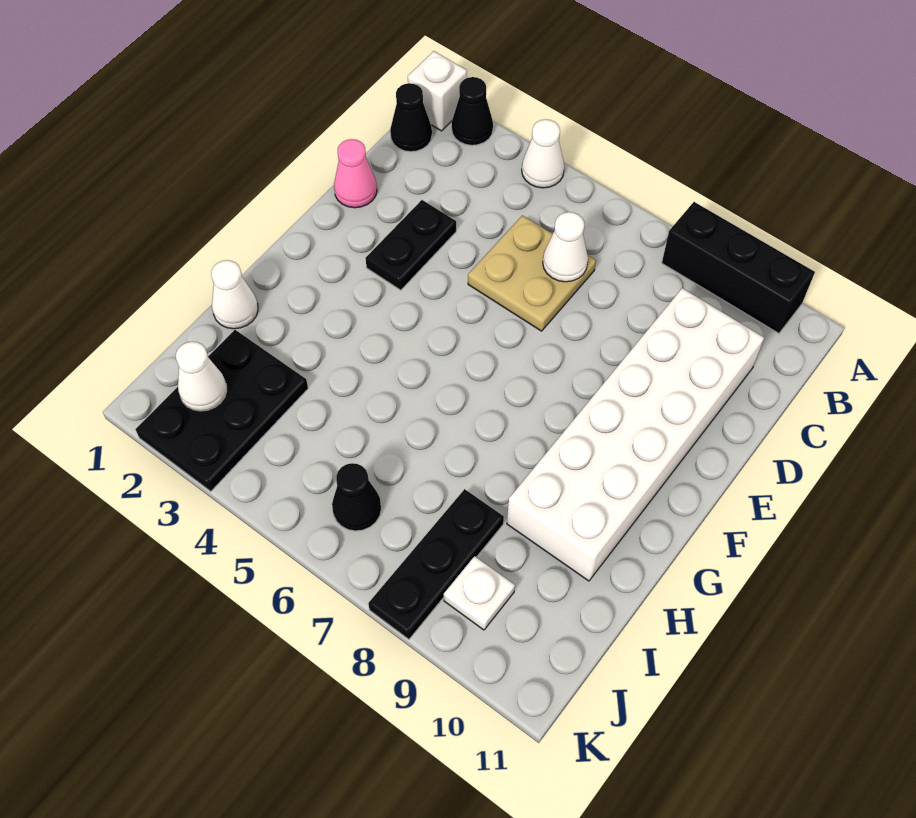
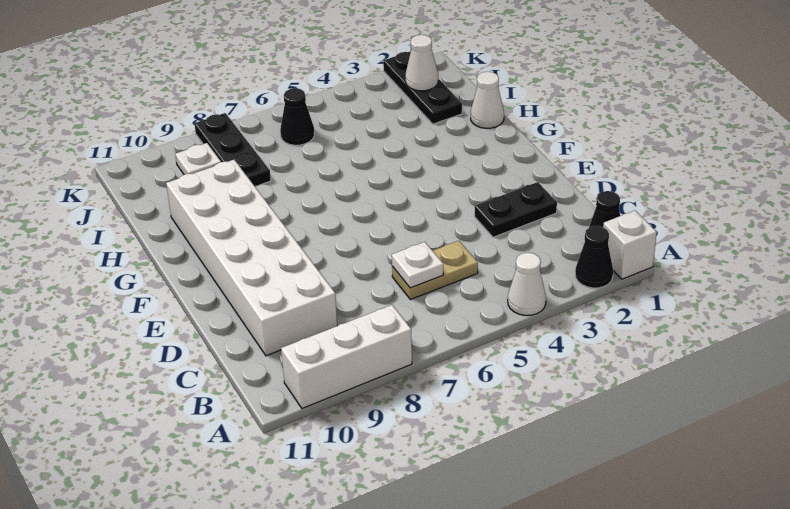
black brick A8:A10 level 1 -> white brick A8:A10 level 1
tan plate C5:D6 level 1 -> tan plate C5:C6 level 1
white cone C6 level 2 -> white plate C6 level 2
pink cone D1 level 1 -> none
black plate D3:E3 level 1 -> black plate D2:D3 level 1
black plate I2:K3 level 1 -> black plate I2:K2 level 1

